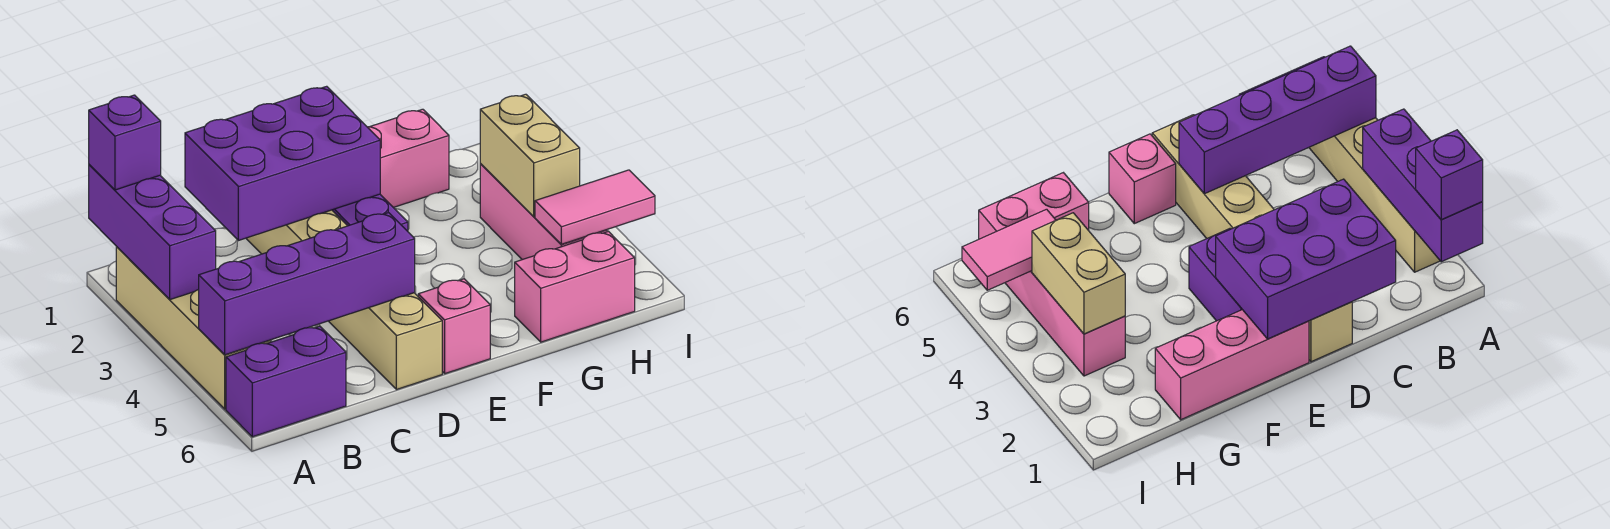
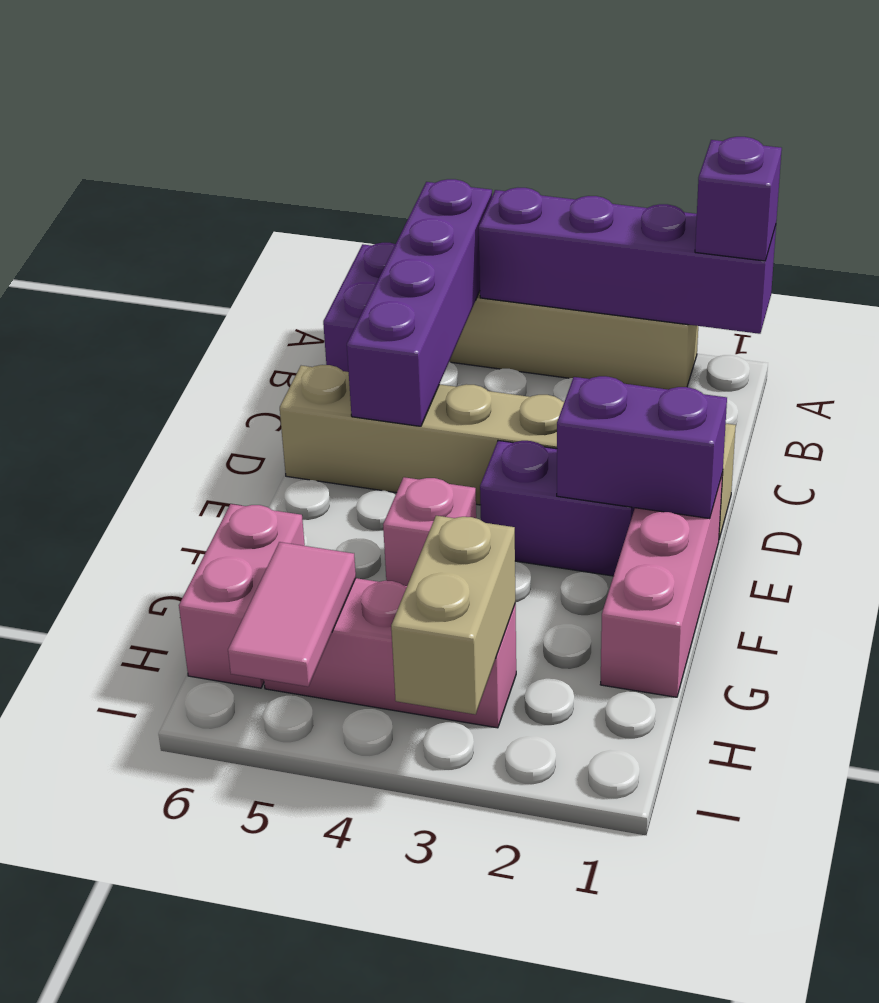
purple brick A1:A3 level 2 -> purple brick A1:A4 level 2
purple brick C1:E2 level 2 -> purple brick E1:E2 level 2
pink brick E6 level 1 -> pink brick F4 level 1
tan brick H3:H4 level 2 -> tan brick H3:I3 level 2

